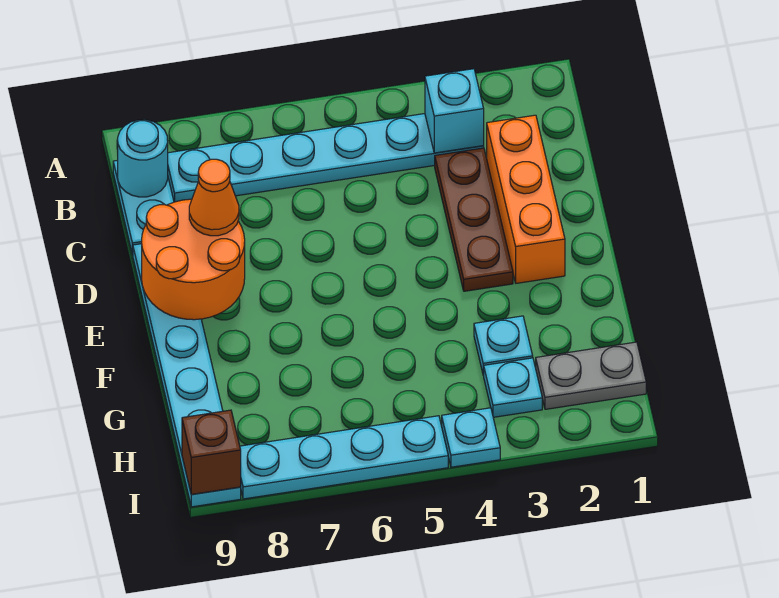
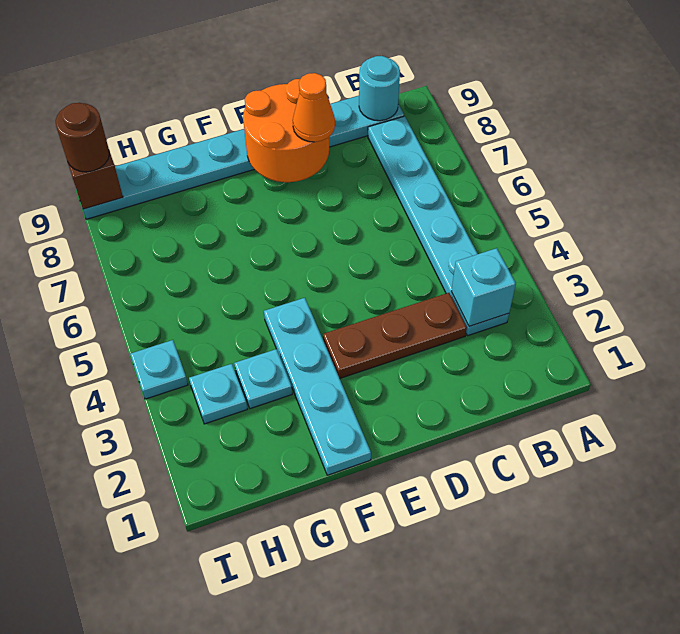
orange brick C2:E2 level 1 -> none
grey plate H1:H2 level 1 -> none
cyan plate I5:I8 level 1 -> cyan plate F1:F4 level 1
none -> brown round brick I9 level 3

